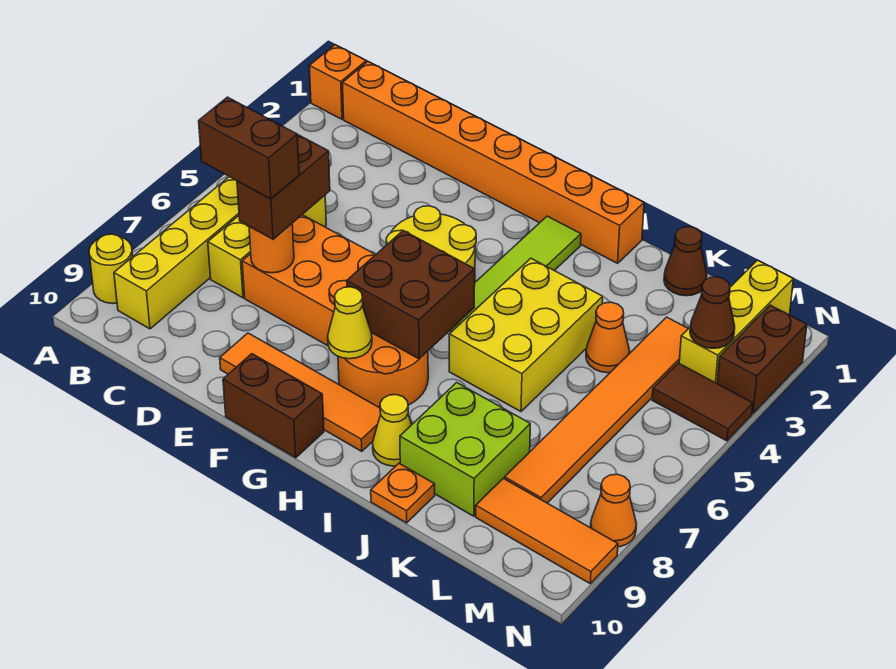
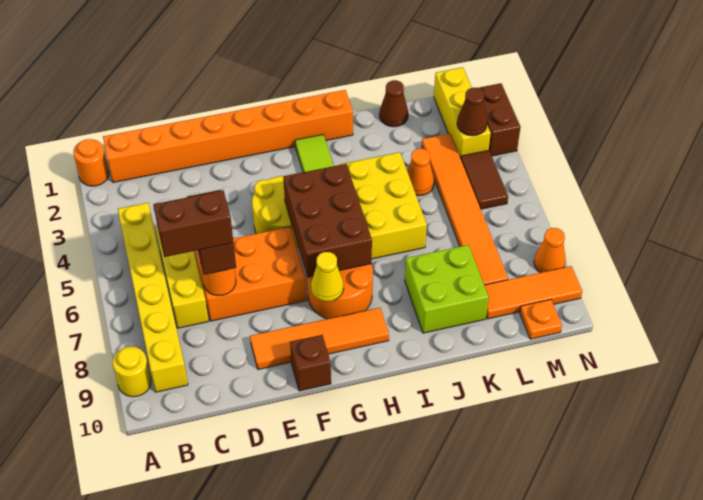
orange brick A1 level 1 -> orange round brick A1 level 1
brown brick F10:G10 level 1 -> brown brick F10 level 1
brown brick G6:H7 level 2 -> brown brick G5:H7 level 2
yellow cone I9 level 1 -> none
orange plate J10 level 1 -> orange plate M10 level 1
brown tile M4:N4 level 1 -> brown tile M4:M5 level 1

